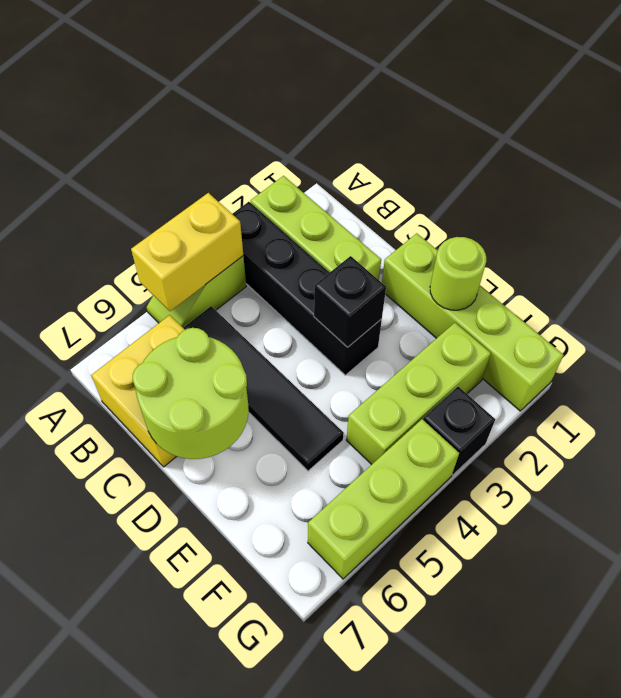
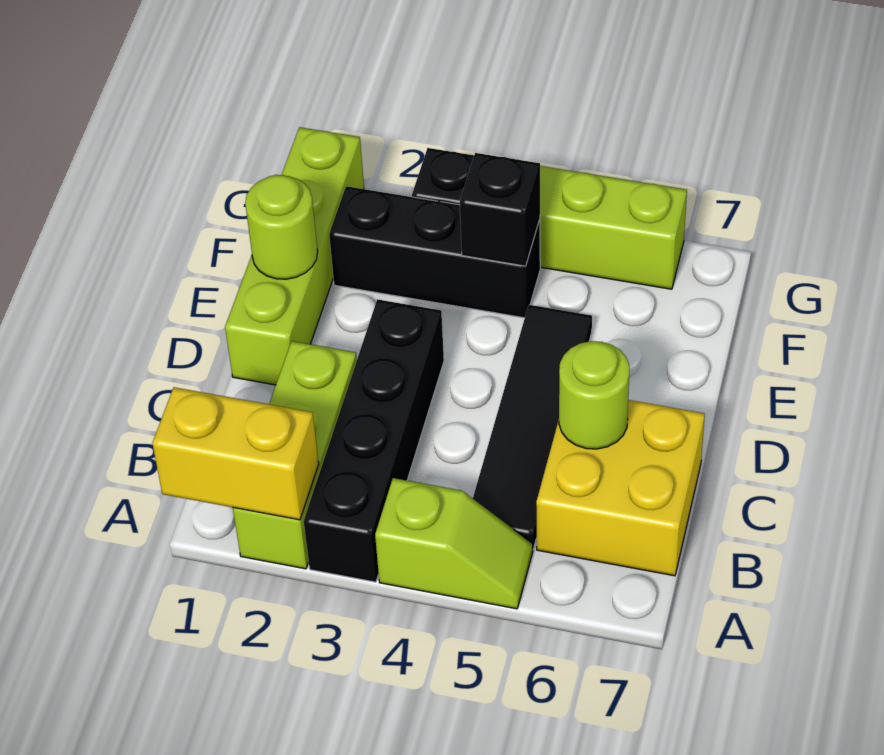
yellow brick A4:A5 level 2 -> yellow brick A1:A2 level 2
lime round brick C6:D7 level 2 -> lime round brick C6 level 2
black brick D3 level 2 -> black brick F4 level 2
lime brick F2:F4 level 1 -> black brick F2:F4 level 1

